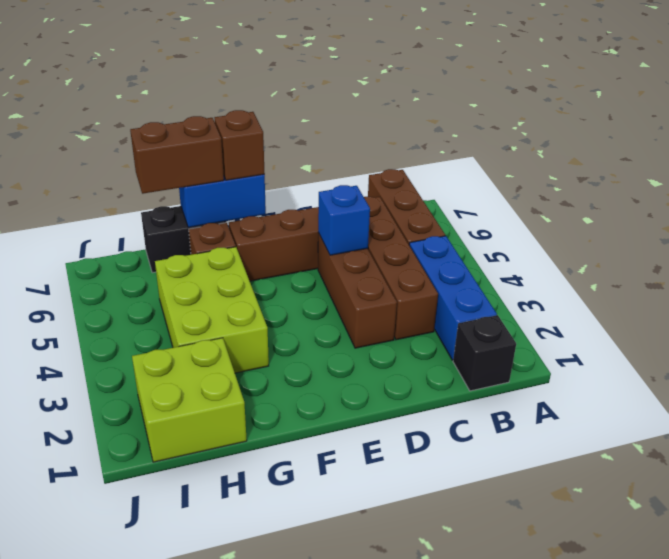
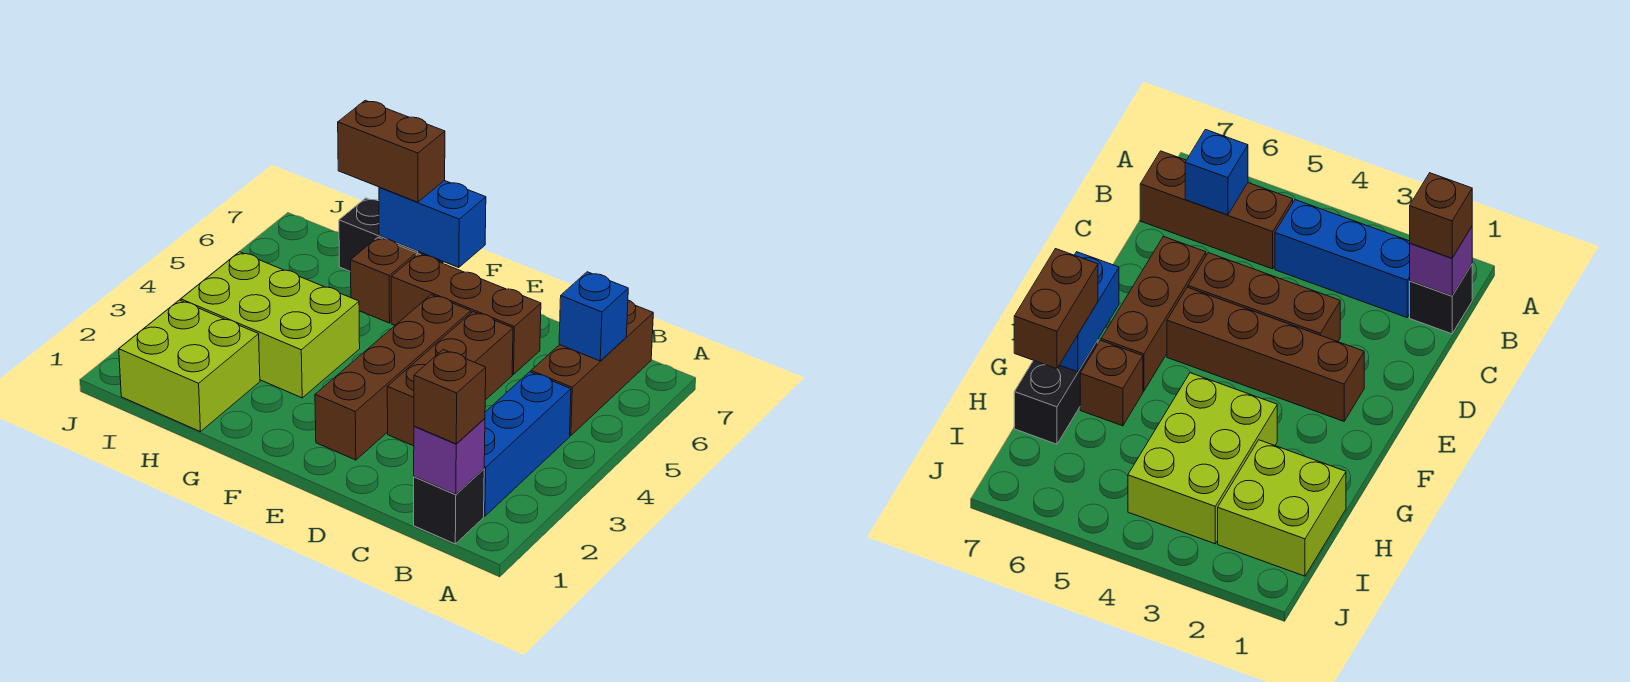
none -> purple brick B1 level 2
brown brick C3:C6 level 1 -> brown brick E2:E5 level 1
blue brick D5 level 2 -> blue brick B6 level 2
brown brick F7 level 3 -> brown brick B1 level 3
lime brick G3:H5 level 1 -> lime brick G3:I4 level 1

